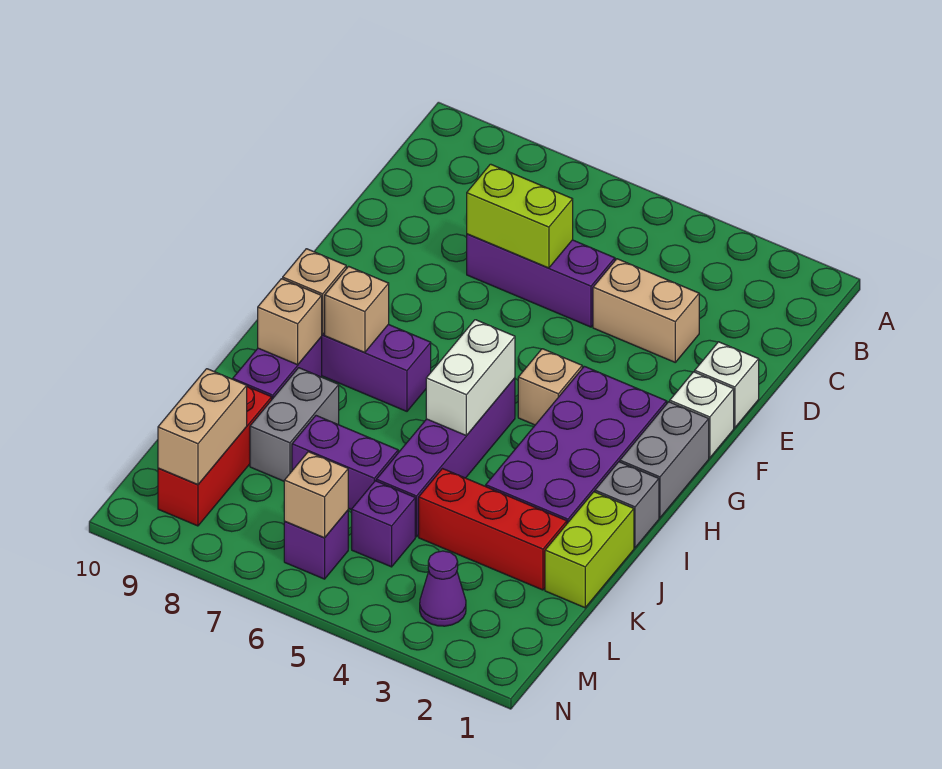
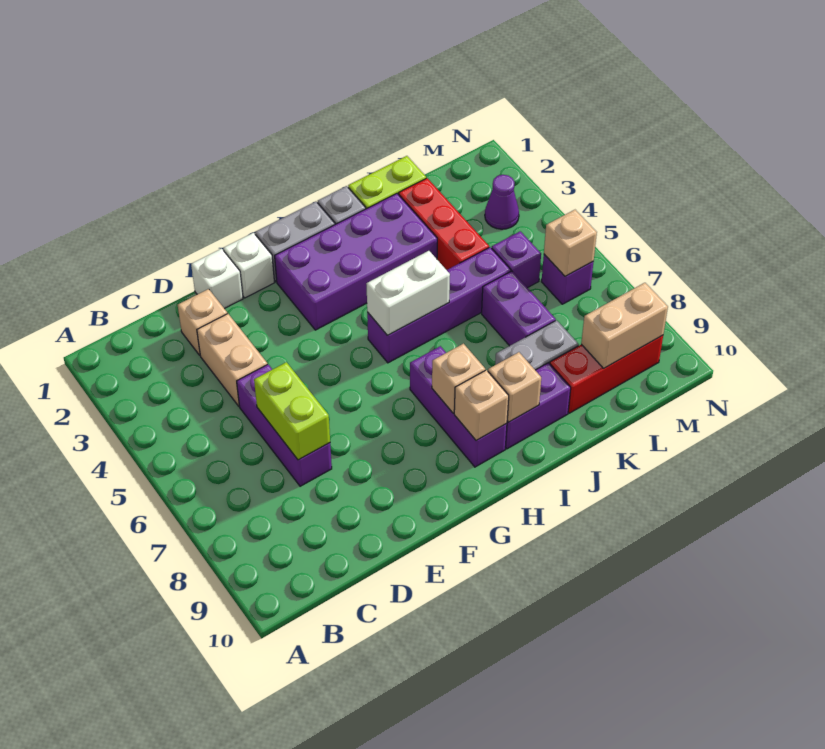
tan brick G4 level 1 -> tan brick D2 level 1

